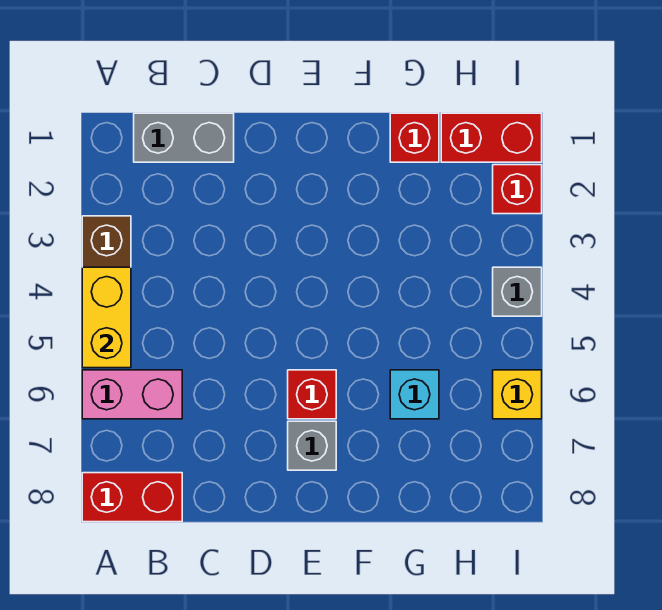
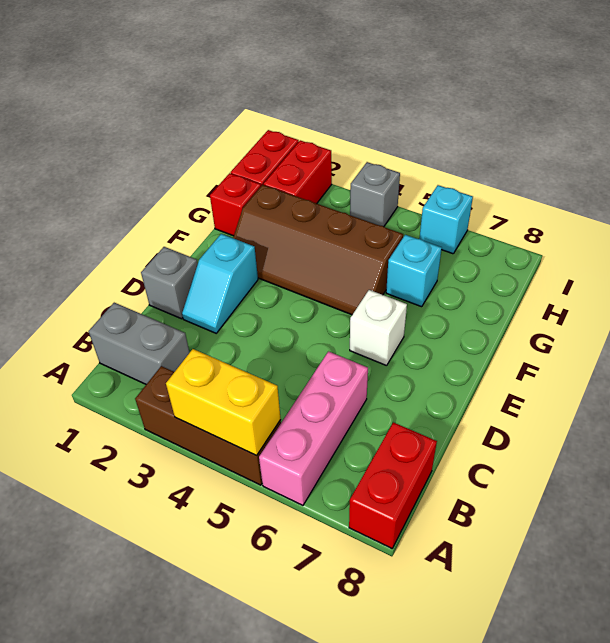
pink brick A6:B6 level 1 -> pink brick A6:C6 level 1
grey brick B1:C1 level 1 -> grey brick B1:B2 level 1
none -> cyan slope D2:E2 level 1 top E
red brick E6 level 1 -> white brick E6 level 1
grey brick E7 level 1 -> grey brick D1 level 1
none -> brown slope F2:G5 level 1 top G
red brick I2 level 1 -> red brick H2:I2 level 1
yellow brick I6 level 1 -> cyan brick I6 level 1

